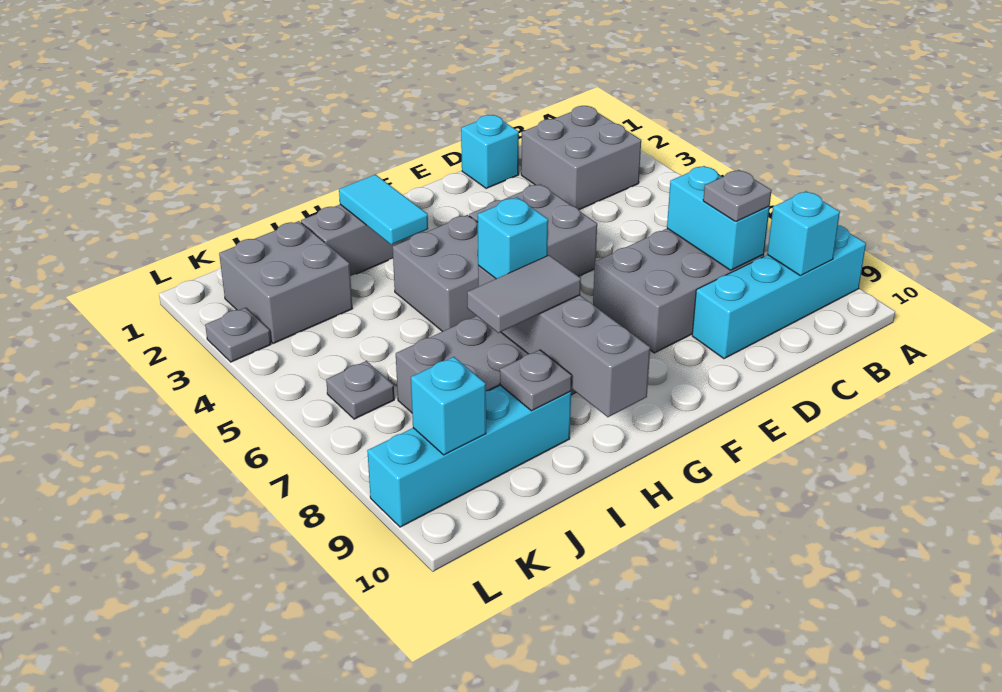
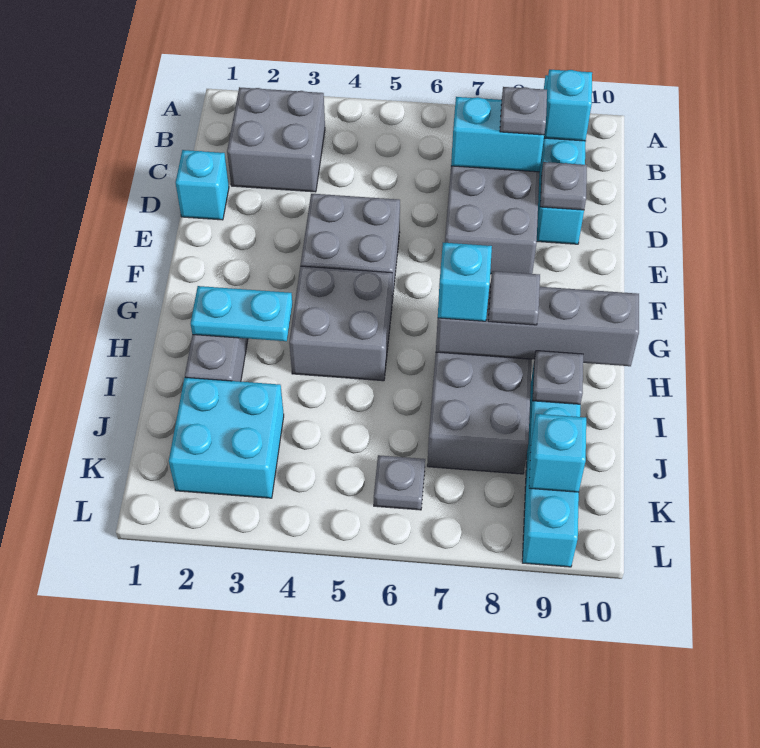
cyan tile H2:H3 level 2 -> cyan plate H2:H3 level 2
grey tile H8:I8 level 3 -> grey tile H8 level 3
grey brick J2:K3 level 1 -> cyan brick J2:K3 level 1
grey plate L3 level 1 -> grey plate D9 level 2

